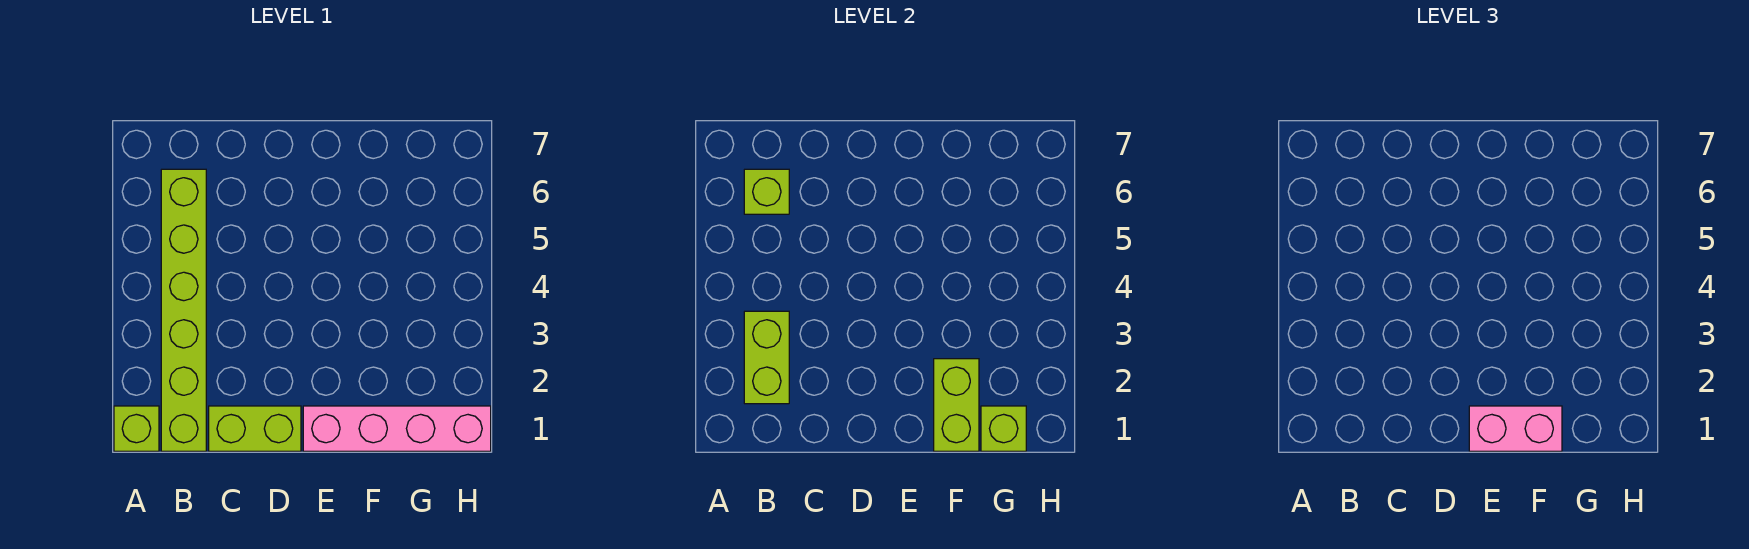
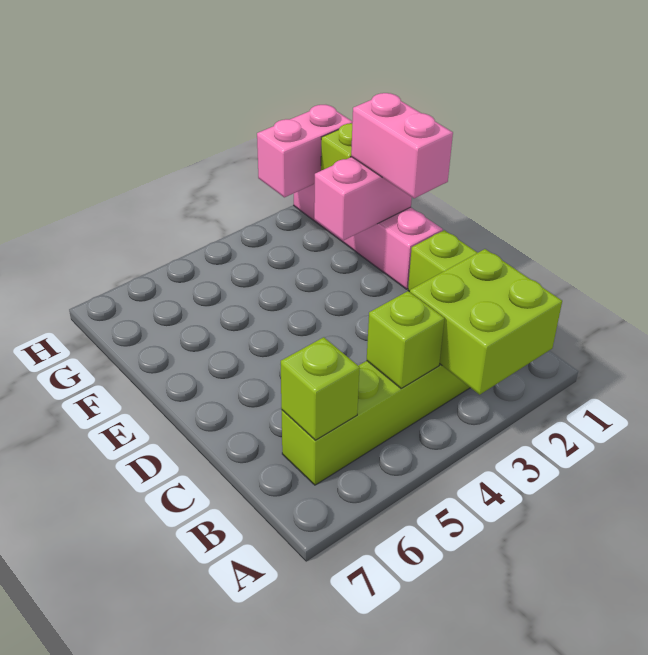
lime brick A1 level 1 -> lime brick B4 level 2
lime brick B2:B3 level 2 -> lime brick A2:B3 level 2
lime brick F1:F2 level 2 -> pink brick F1:F2 level 2
none -> pink brick H1:H2 level 2

